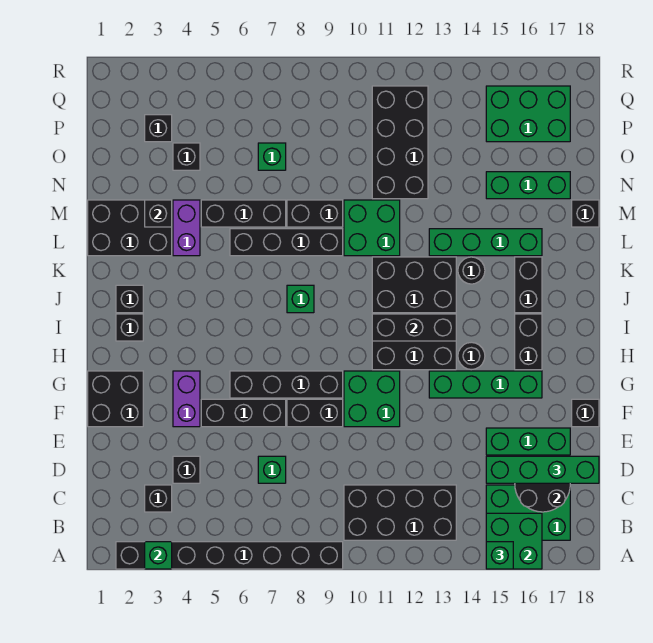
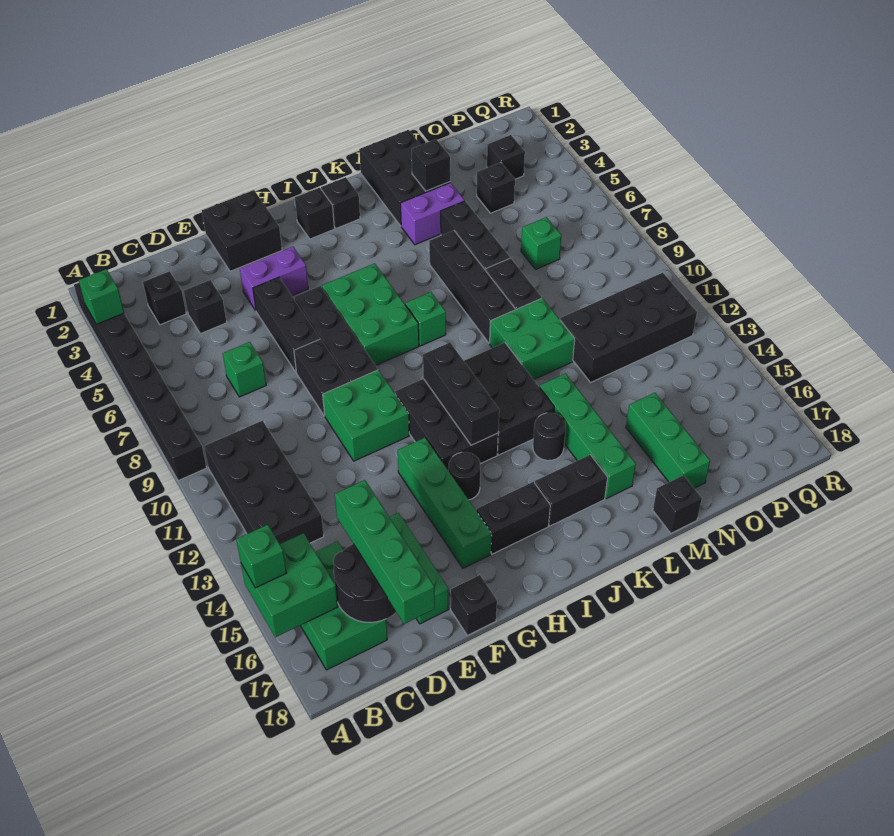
green brick P15:Q17 level 1 -> green brick H6:I8 level 1

